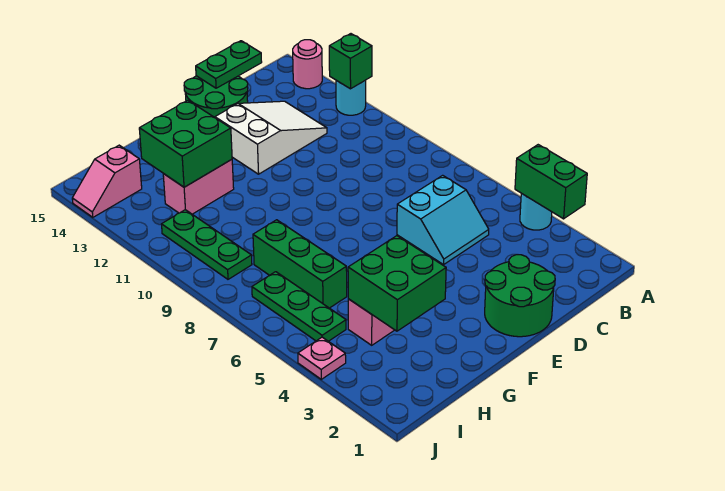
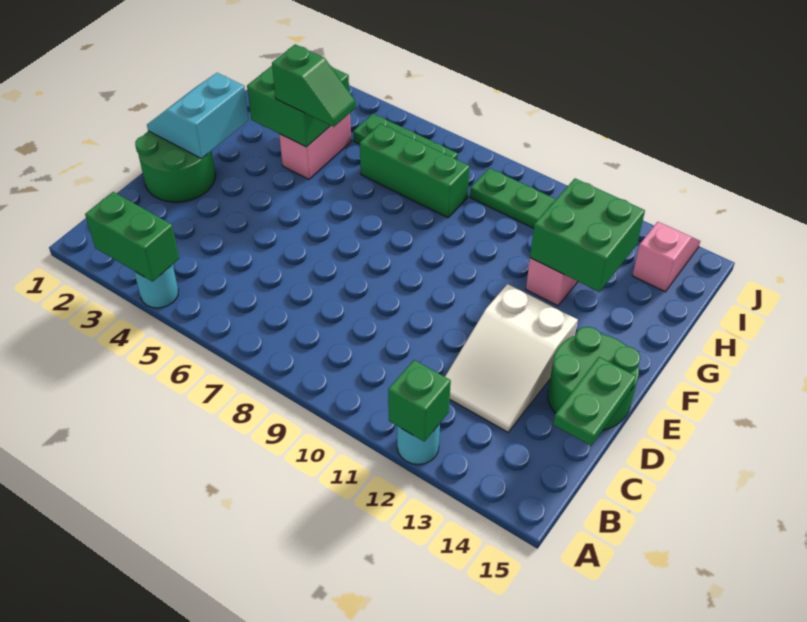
pink round brick A14 level 1 -> none
cyan slope C5:D6 level 1 top 6 -> cyan slope E1:F2 level 2 top 2
none -> green slope G4:G5 level 3 top 4
pink plate J4 level 1 -> none

